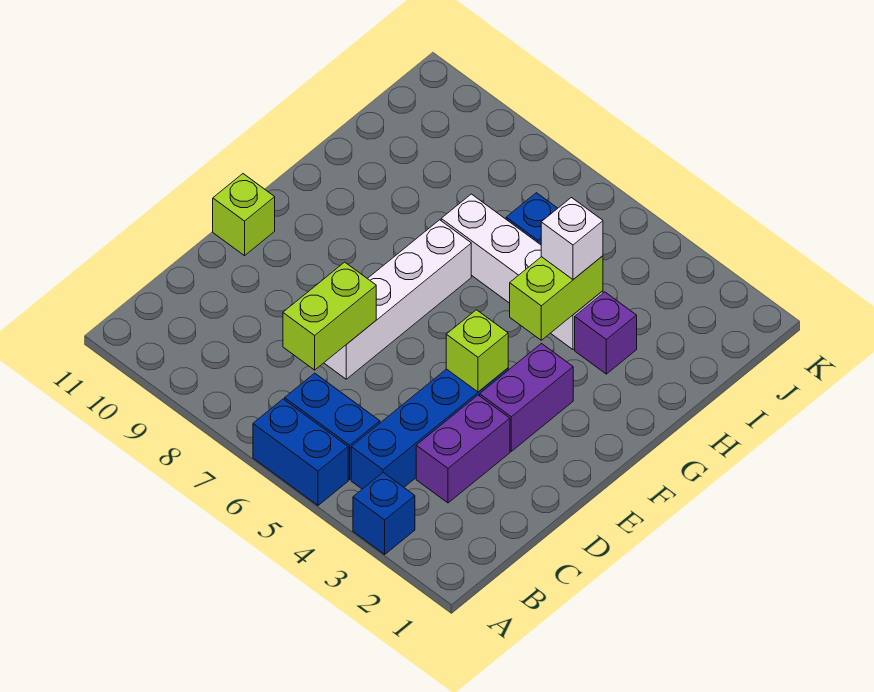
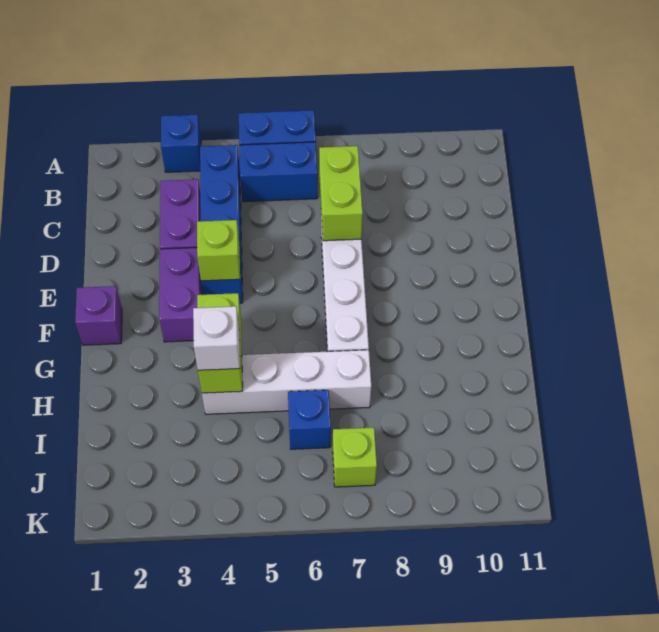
lime brick E11 level 1 -> lime brick J7 level 1
purple brick H3 level 1 -> purple brick F1 level 1

